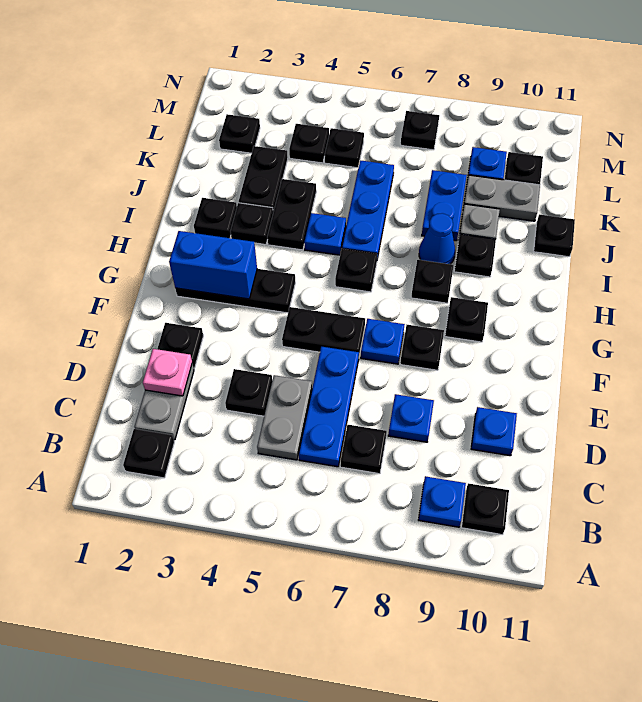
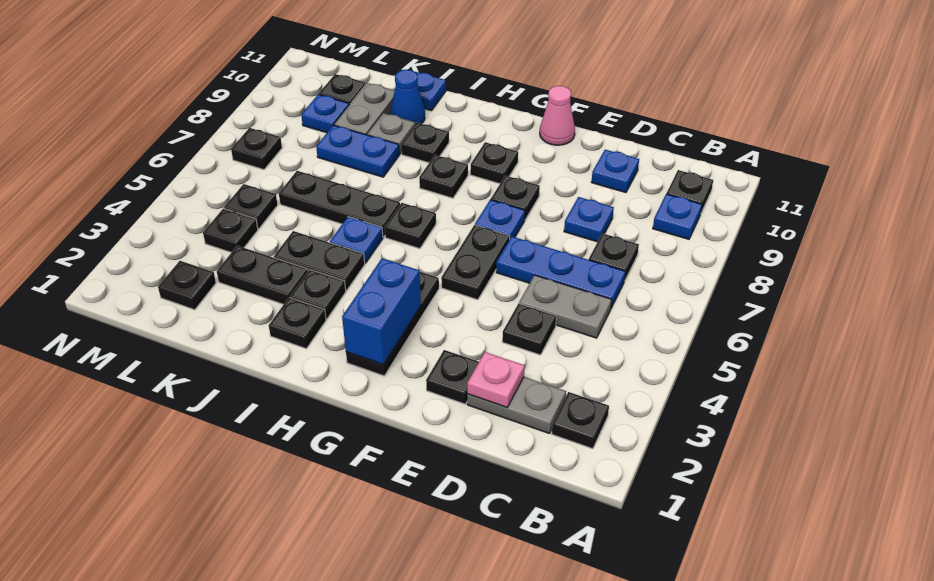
none -> pink cone F11 level 1
blue plate I6:K6 level 1 -> black plate I6:K6 level 1
blue cone I8 level 1 -> blue cone J10 level 1
black plate J11 level 1 -> blue plate J11 level 1

